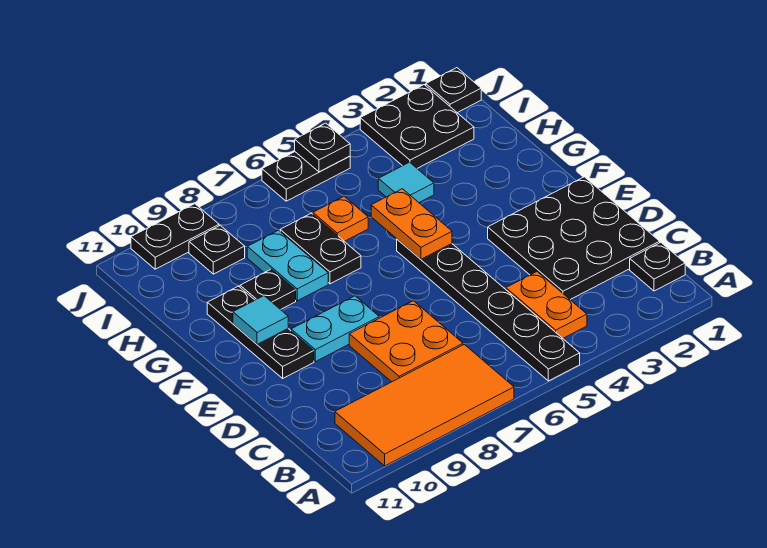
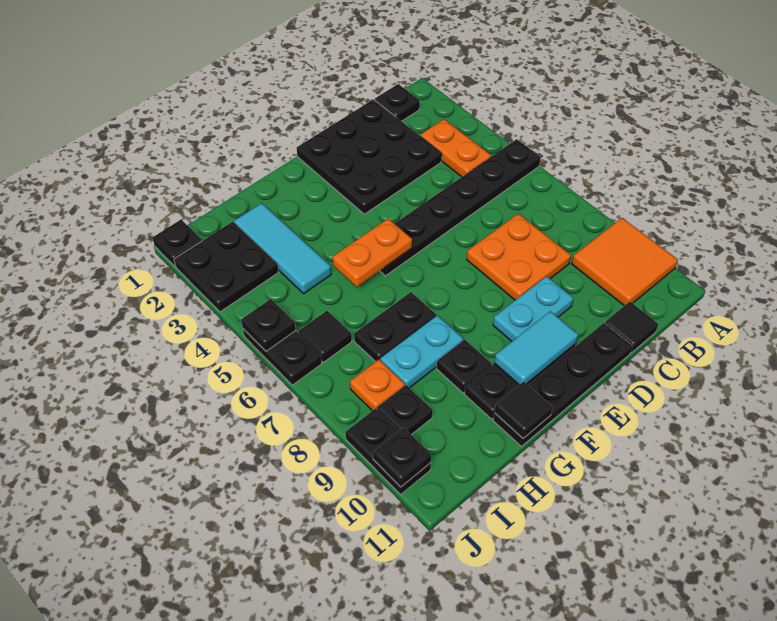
orange tile A7:B10 level 1 -> orange tile A9:B10 level 1
orange plate B4:C4 level 1 -> orange plate B3:B4 level 1
none -> black tile C11 level 1
none -> black plate D11:G11 level 1
cyan plate E8:E9 level 1 -> cyan plate D9:E9 level 1
cyan tile F10 level 2 -> cyan tile E10:F10 level 2
none -> black tile G11 level 2
cyan tile H4 level 1 -> cyan tile H2:H4 level 1
orange plate H6 level 1 -> orange plate I8 level 1
none -> black tile I6 level 1
none -> black plate J10 level 2

